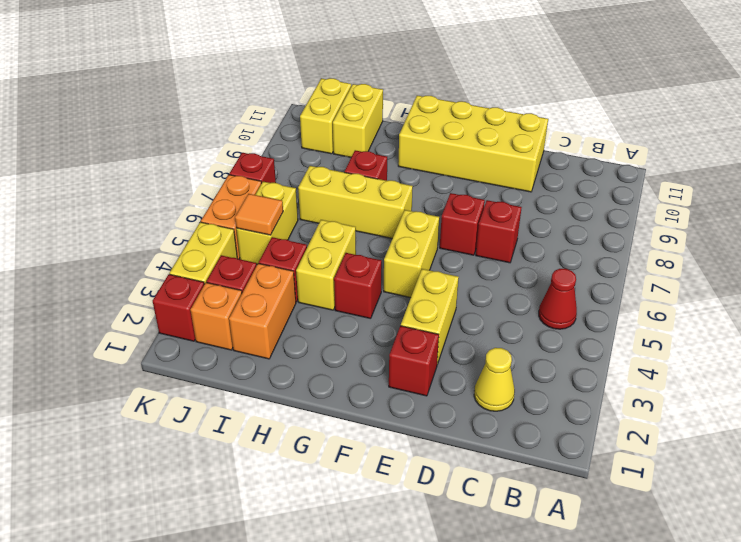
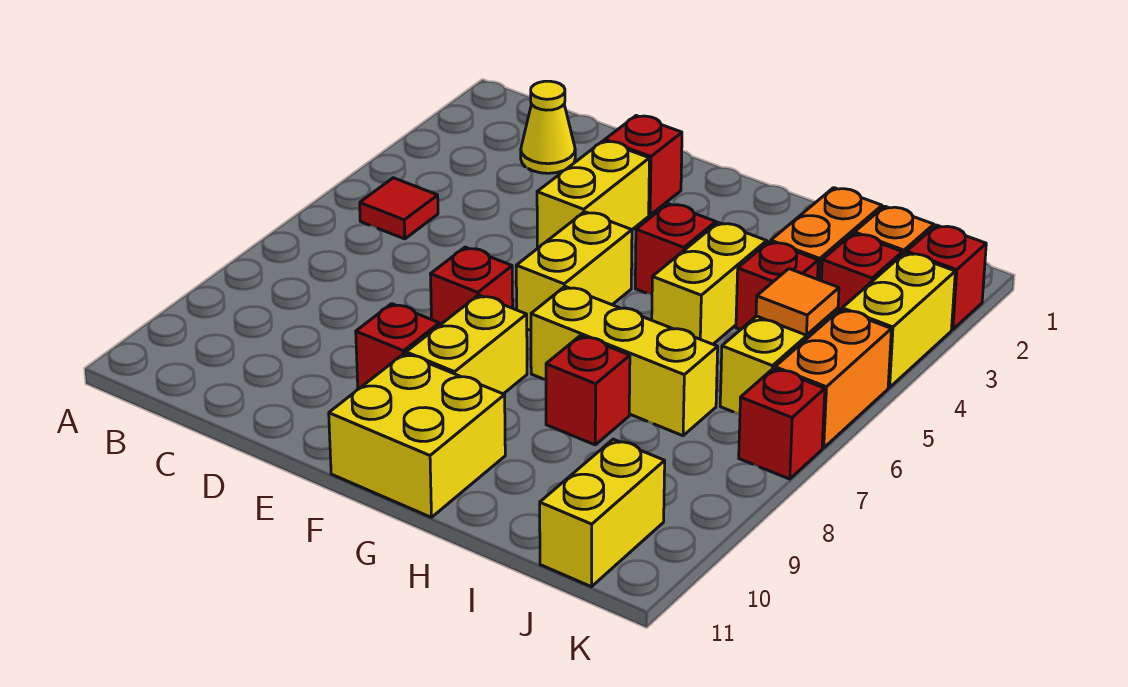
red cone B5 level 1 -> red tile B5 level 1
red brick D7 level 1 -> red brick E9 level 1
yellow brick D10:G11 level 1 -> yellow brick F10:G11 level 1
yellow brick I10:I11 level 1 -> yellow brick F8:F9 level 1

